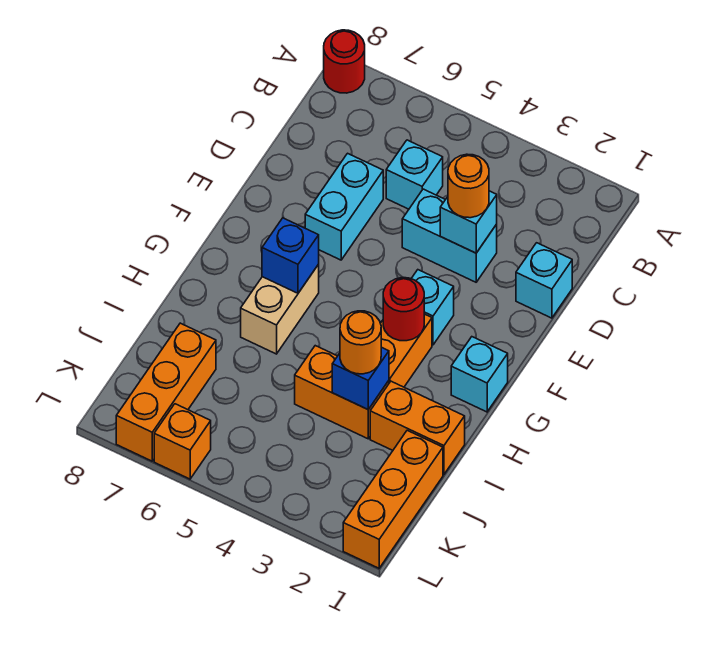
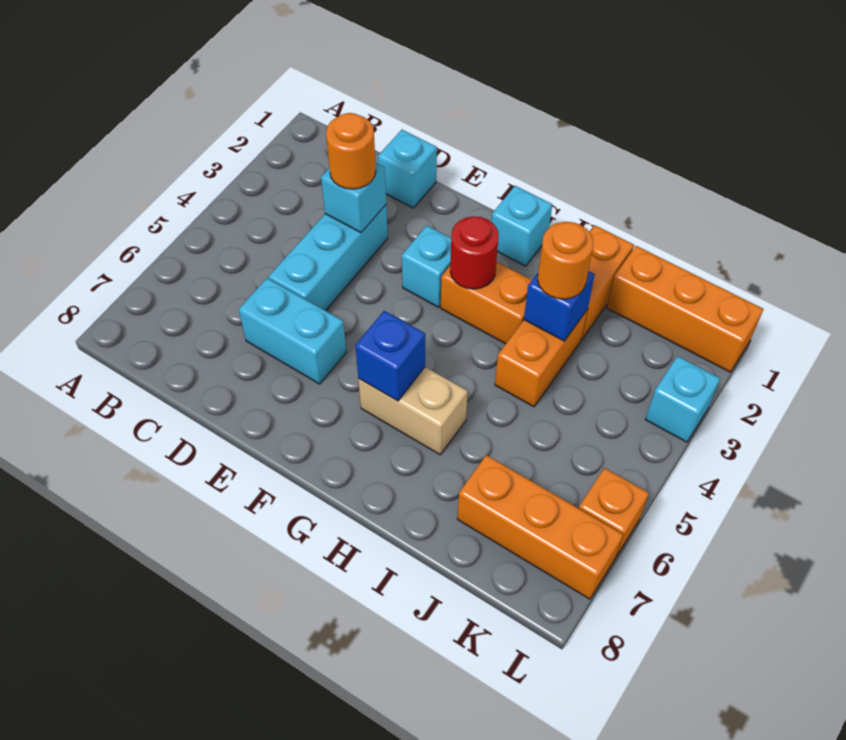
red round brick A8 level 1 -> none
cyan brick C5 level 1 -> cyan brick L3 level 1
cyan brick D3:D4 level 1 -> cyan brick D3:D5 level 1

